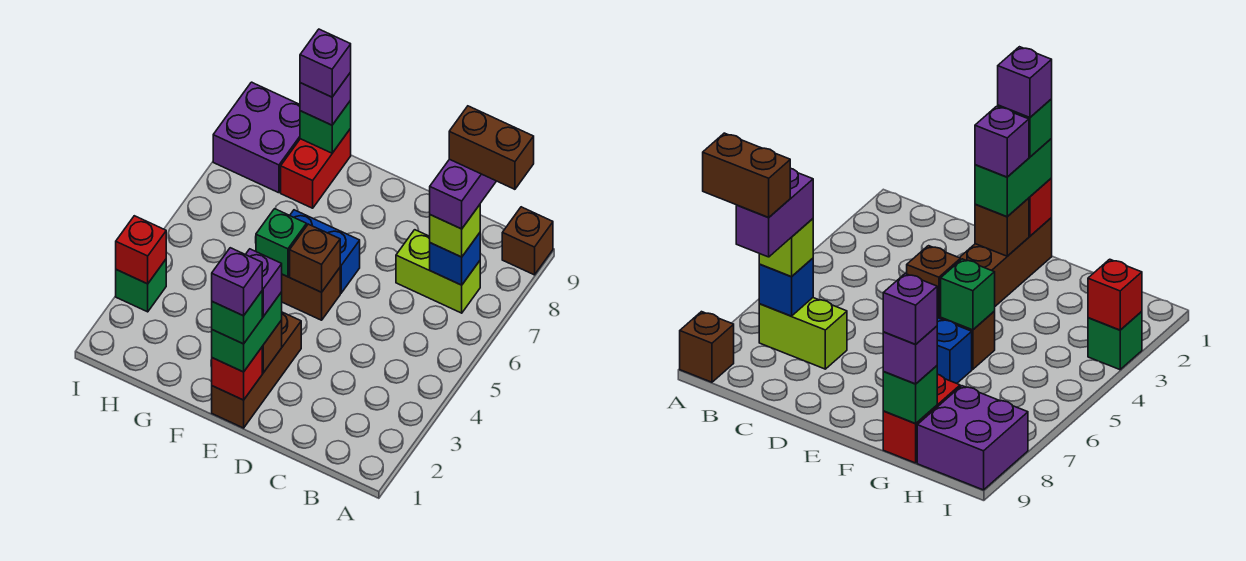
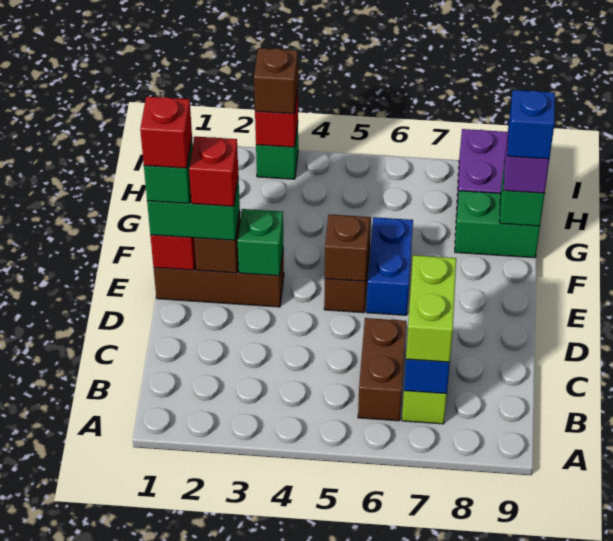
brown brick A8:B8 level 5 -> brown brick B6:C6 level 1
brown brick A9 level 1 -> brown brick I3 level 3
lime brick B7 level 3 -> lime brick B7:C7 level 3
purple brick B7:B8 level 4 -> none
purple brick E1 level 5 -> red brick E1 level 5
purple brick E2 level 4 -> red brick E2 level 4
green brick F5 level 2 -> green brick E3 level 2
red brick G8:G9 level 1 -> green brick G8:G9 level 1
purple brick G9 level 4 -> blue brick G9 level 4

